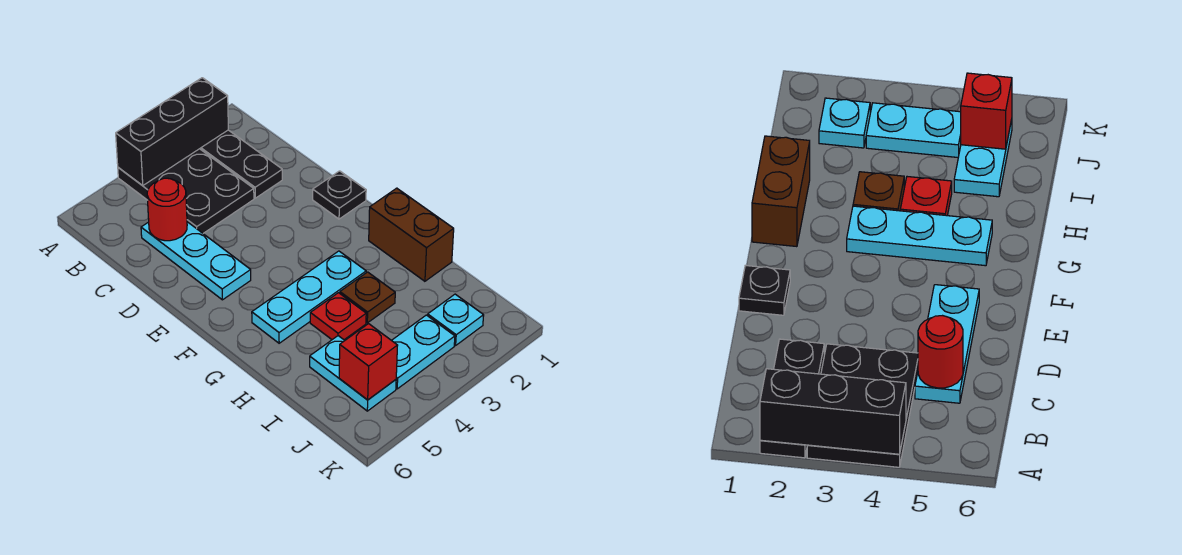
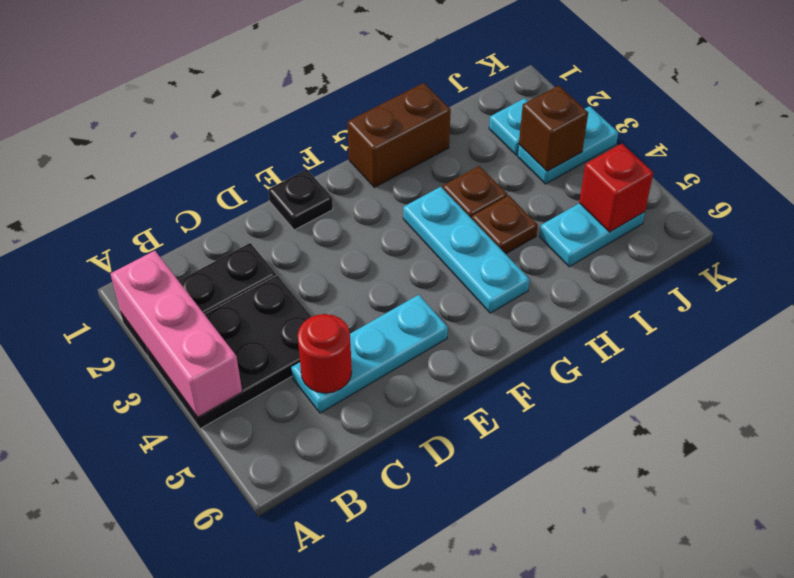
black brick A2:A4 level 2 -> pink brick A2:A4 level 2
red plate H4 level 1 -> brown plate H4 level 1
cyan plate J3:J4 level 1 -> cyan plate J3:K3 level 1
none -> brown brick J3 level 2

